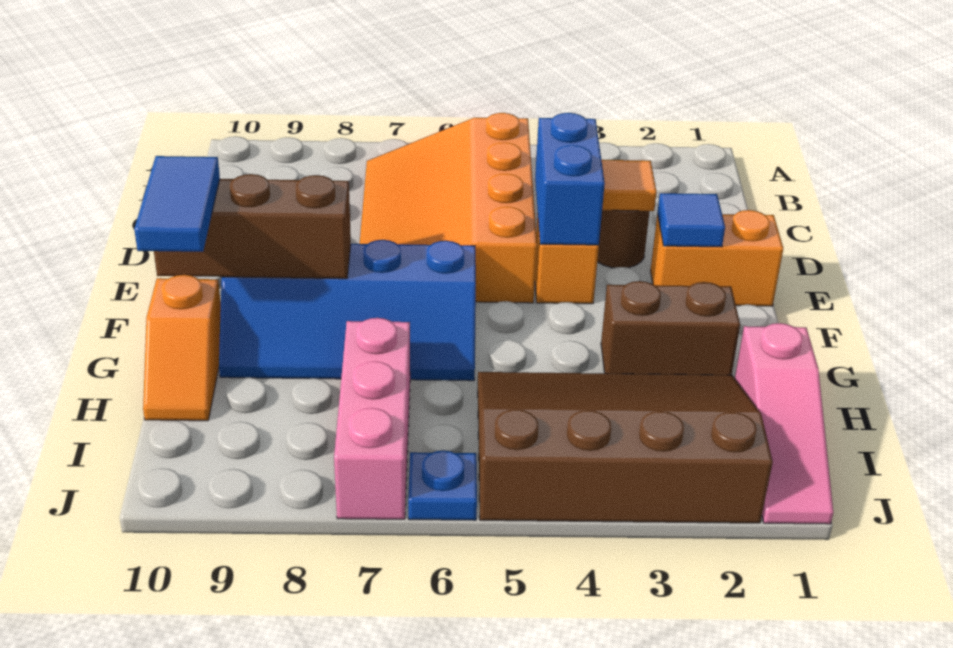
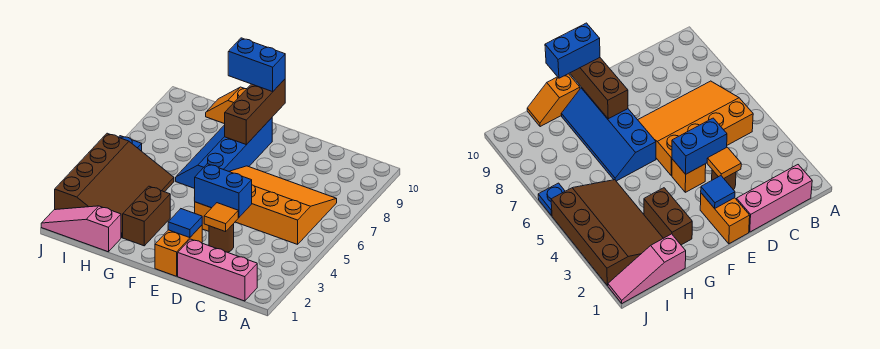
blue tile F10:G10 level 3 -> blue brick F10:G10 level 3
pink brick H7:J7 level 1 -> pink brick B1:D1 level 1

